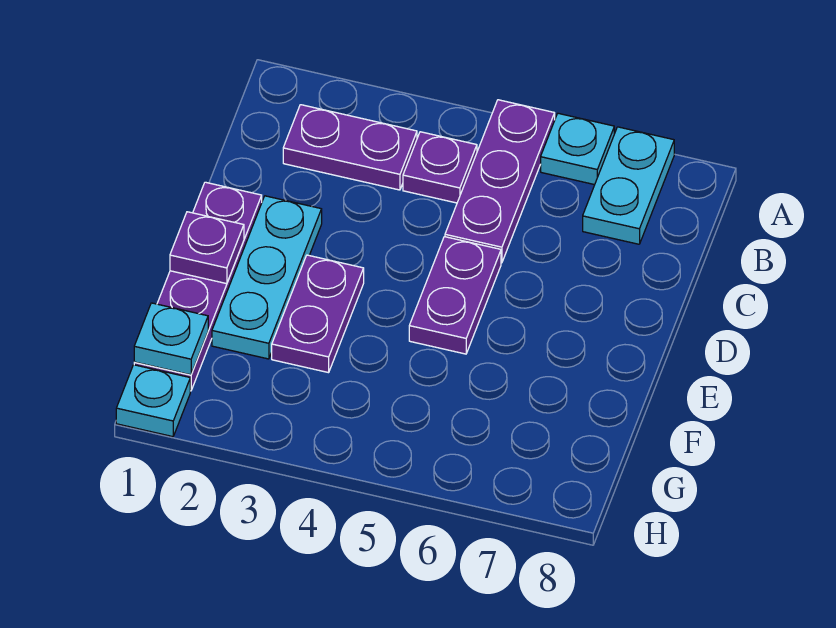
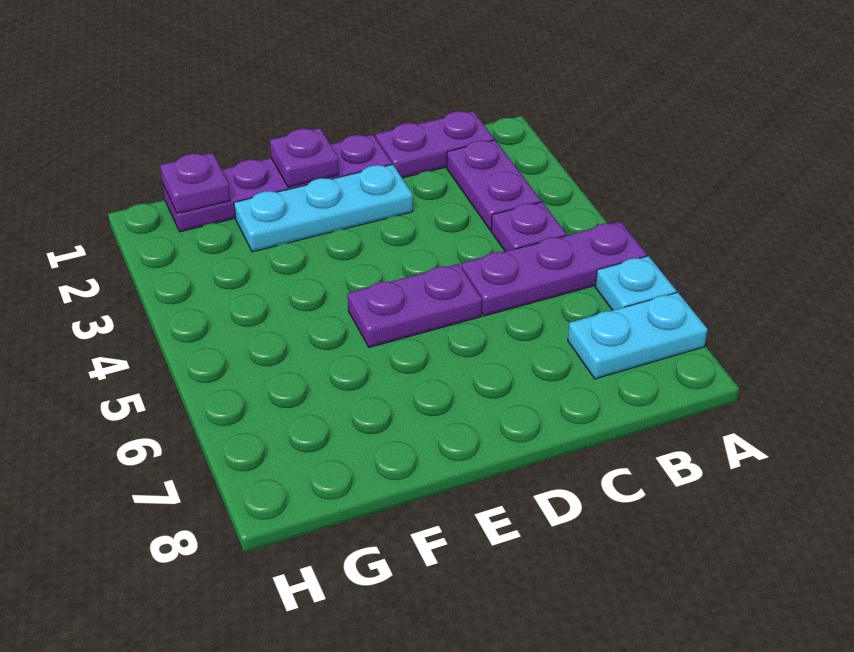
purple plate E3:F3 level 1 -> purple plate B1:C1 level 1
cyan plate G1 level 2 -> purple plate G1 level 2
cyan plate H1 level 1 -> none

